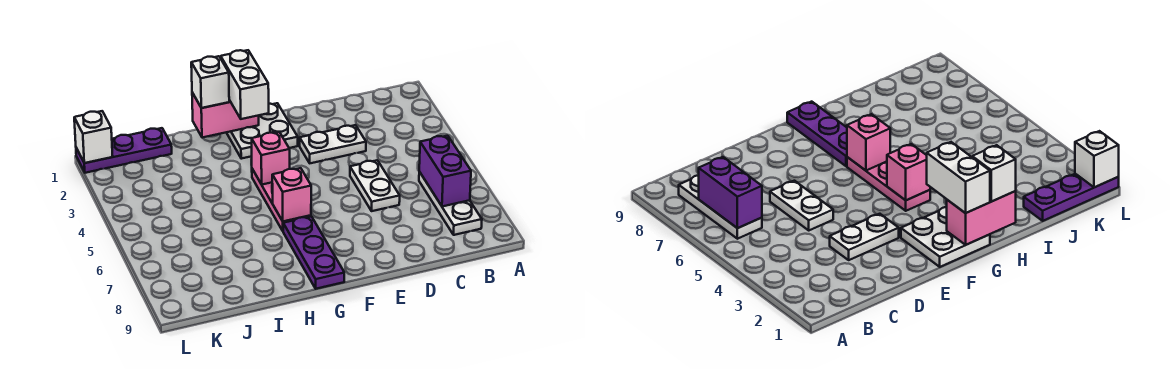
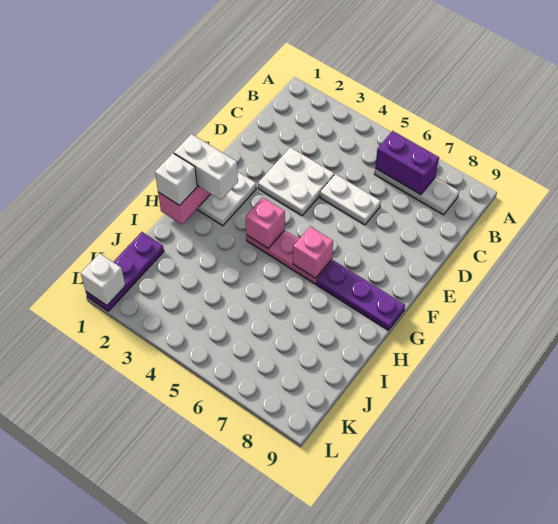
white plate D3:E3 level 1 -> white plate D3:E4 level 1

